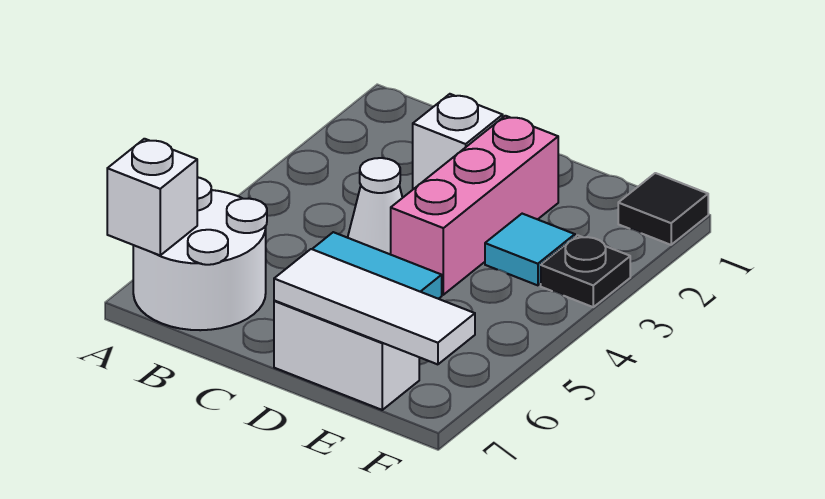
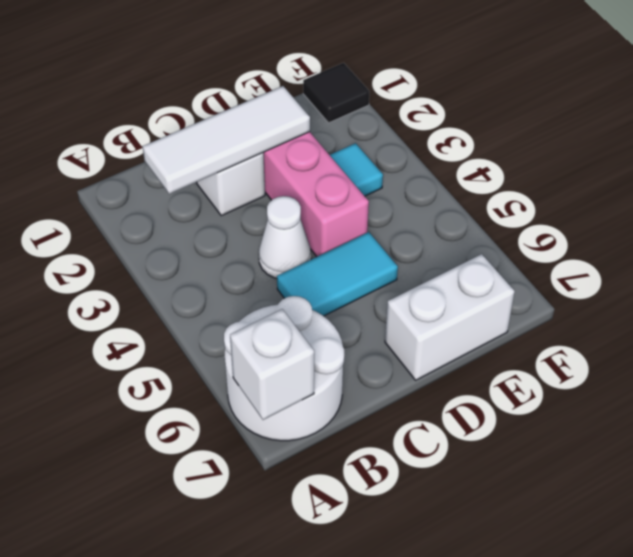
white tile D7:F7 level 2 -> white tile B2:D2 level 2
black plate F3 level 1 -> none

